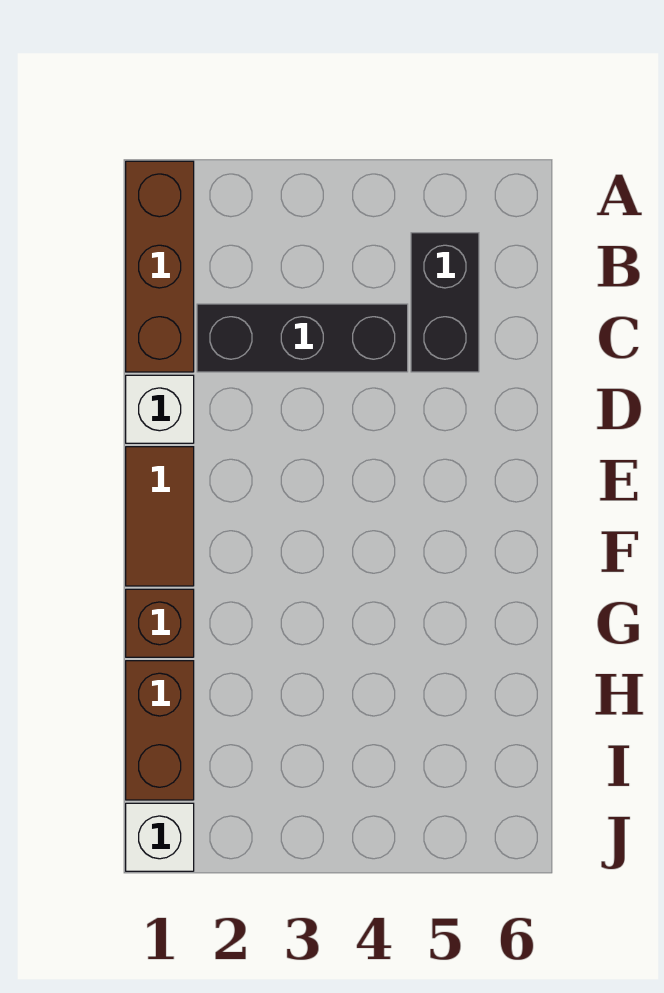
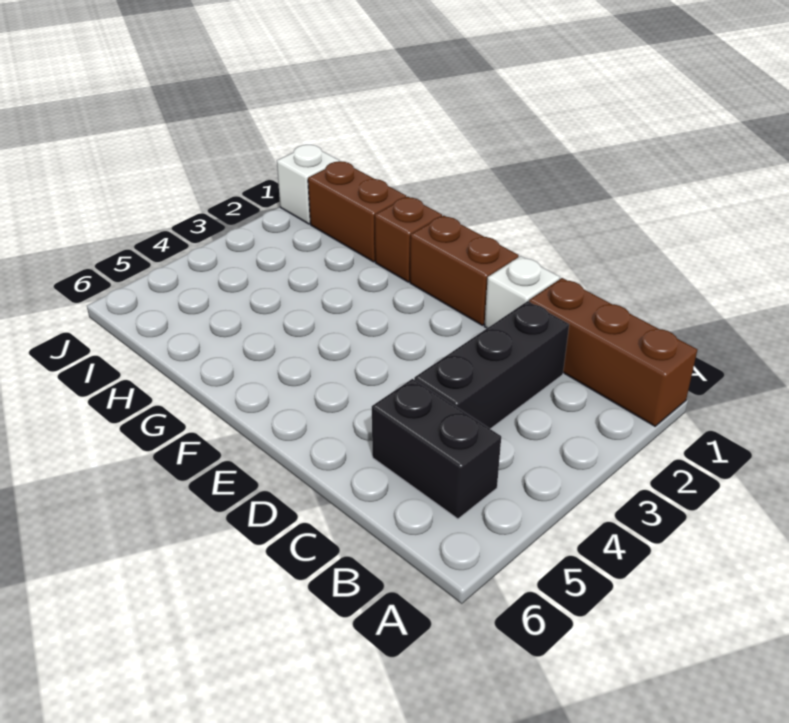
brown tile E1:F1 level 1 -> brown brick E1:F1 level 1

